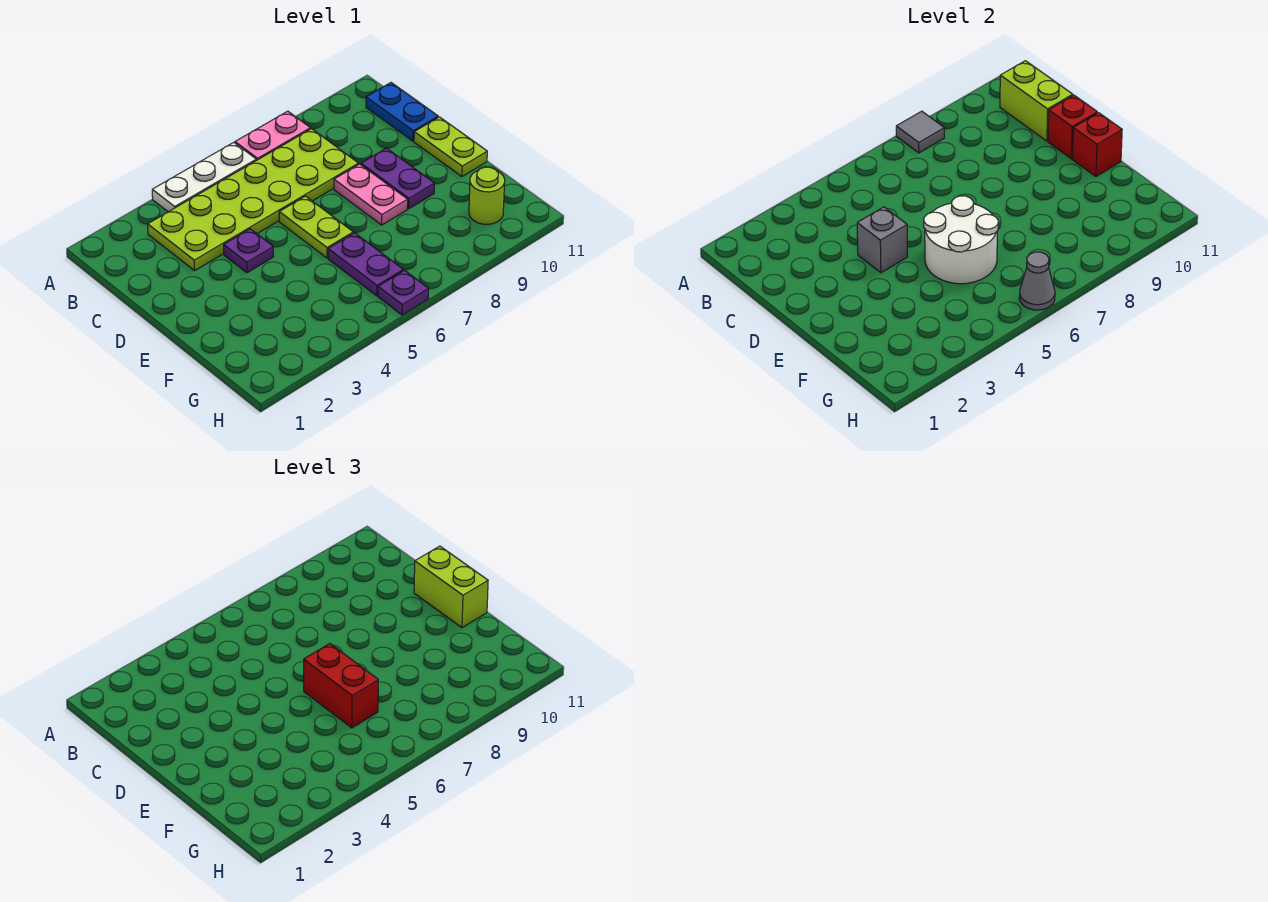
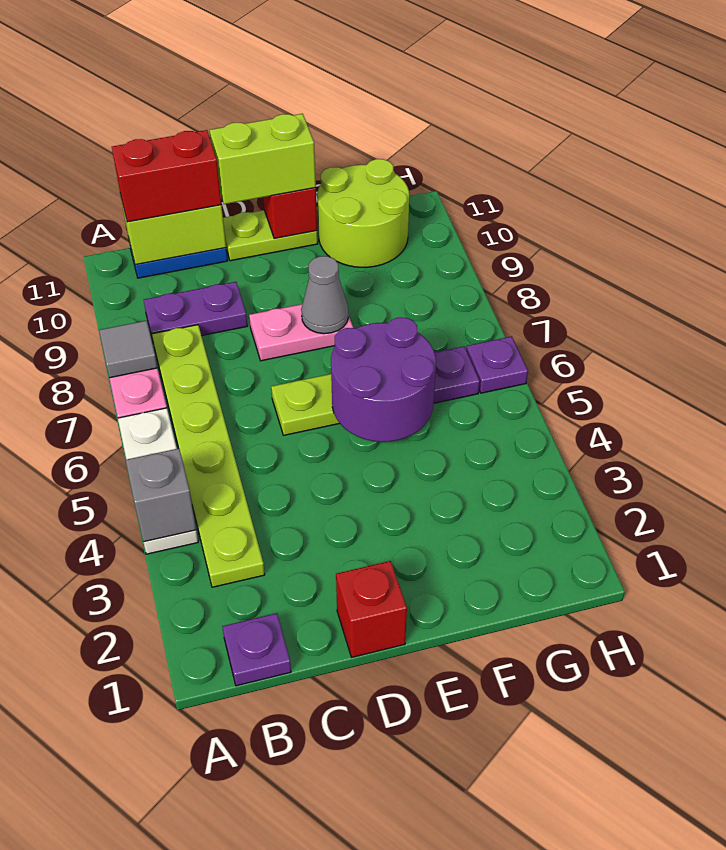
lime plate B3:C8 level 1 -> lime plate B3:B8 level 1
purple plate D4 level 1 -> purple plate B1 level 1
grey brick D4 level 2 -> grey brick A4 level 2
purple plate D9:E9 level 1 -> purple plate B9:C9 level 1
red brick D11 level 2 -> red brick D1 level 1
white round brick E5:F6 level 2 -> purple round brick E5:F6 level 2
red brick E6:F6 level 3 -> red brick B11:C11 level 3
lime round brick G10 level 1 -> lime round brick F10:G11 level 1
grey cone H6 level 2 -> grey cone E8 level 2

